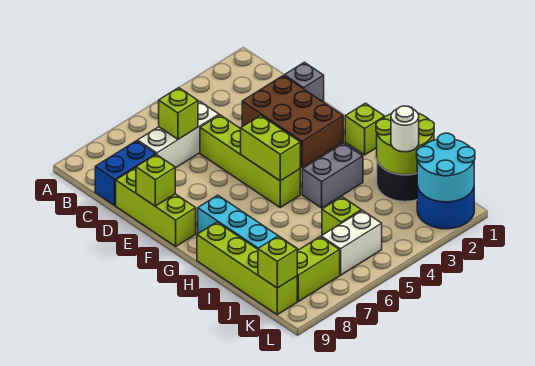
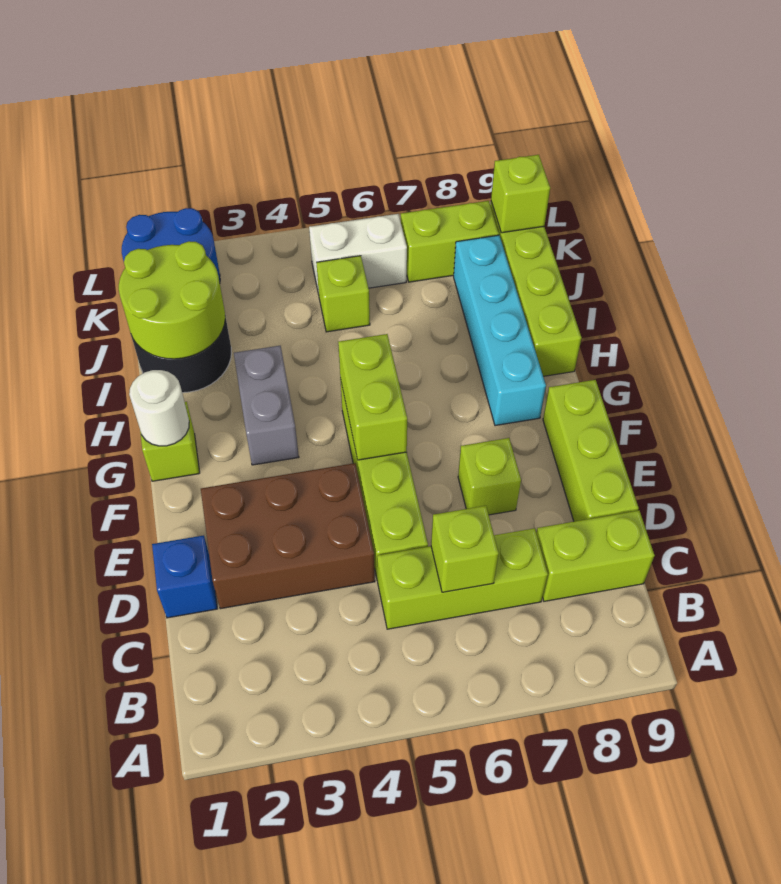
white brick C5:C7 level 1 -> lime brick C5:C7 level 1
blue brick C8:C9 level 1 -> lime brick C8:C9 level 1
grey brick D1 level 1 -> blue brick D1 level 1
brown brick D2:F3 level 1 -> brown brick D2:E4 level 1
lime brick E9 level 2 -> lime brick E7 level 1
grey brick H3:H4 level 1 -> grey brick G3:H3 level 1
white round brick J2 level 3 -> white round brick G1 level 2
cyan round brick K1:L2 level 2 -> none

